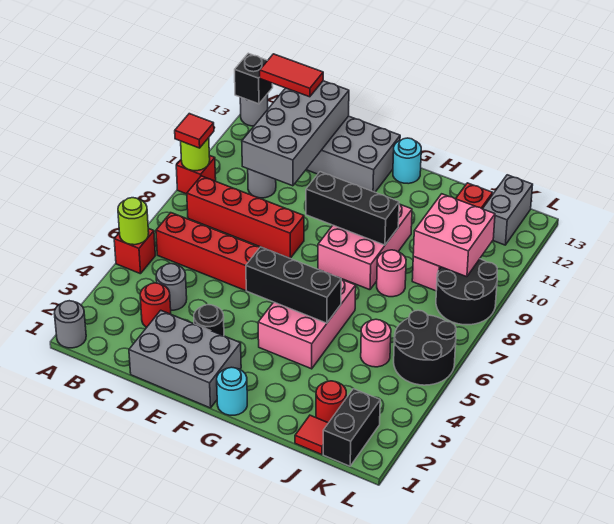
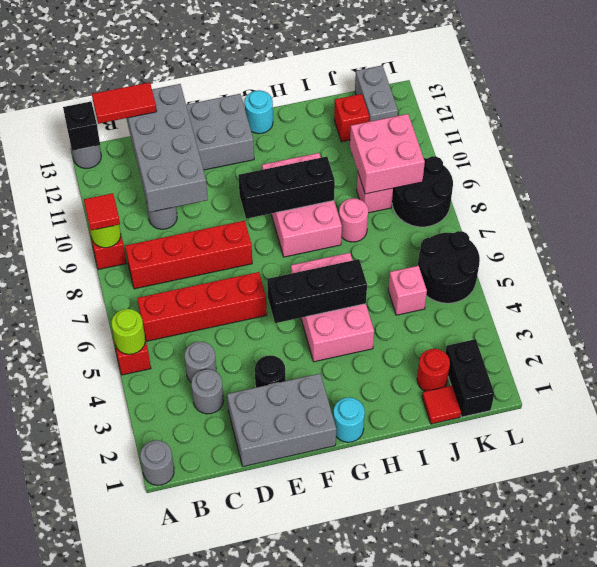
red round brick C3 level 1 -> grey round brick C3 level 1
pink round brick J5 level 1 -> pink brick J5 level 1

